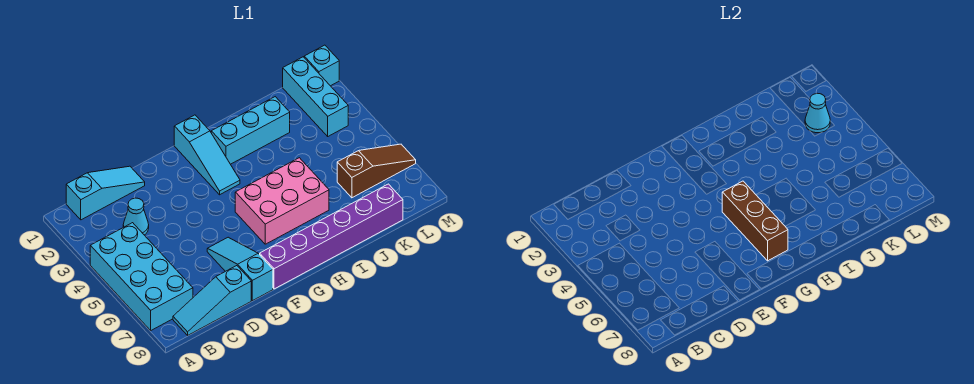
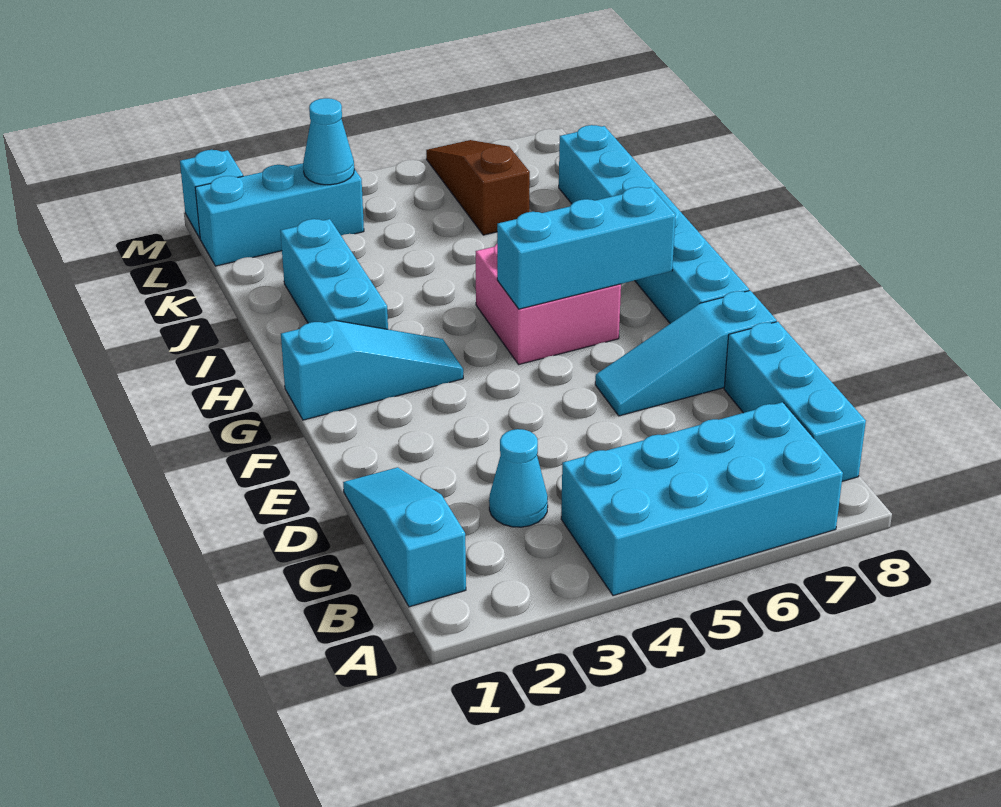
cyan slope B8:D8 level 1 top D -> cyan brick B8:D8 level 1
purple brick F8:K8 level 1 -> cyan brick F8:K8 level 1
pink brick G5:I6 level 1 -> pink brick G5:H6 level 1
brown brick G5:G7 level 2 -> cyan brick G5:G7 level 2

